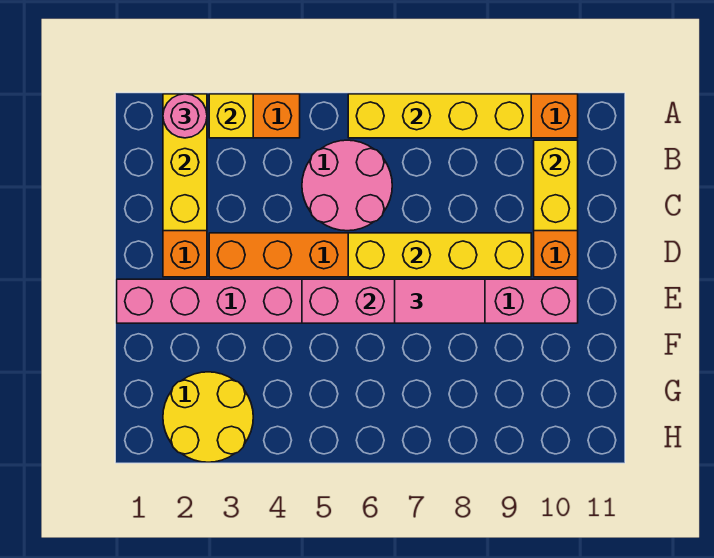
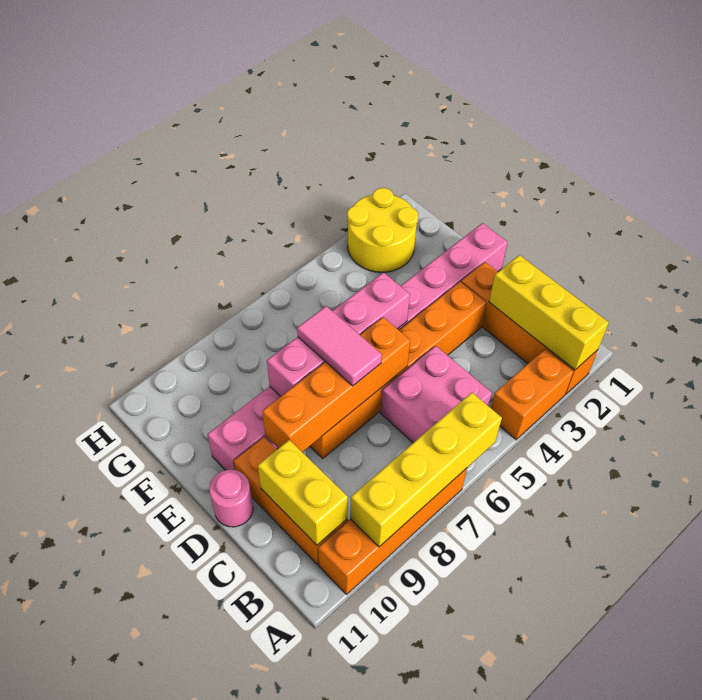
pink round brick A2 level 3 -> pink round brick D11 level 1
yellow brick A3 level 2 -> none
pink round brick B5:C6 level 1 -> pink brick B5:C6 level 1
yellow brick D6:D9 level 2 -> orange brick D6:D9 level 2
pink tile E7:E8 level 3 -> pink tile D7:E7 level 3

